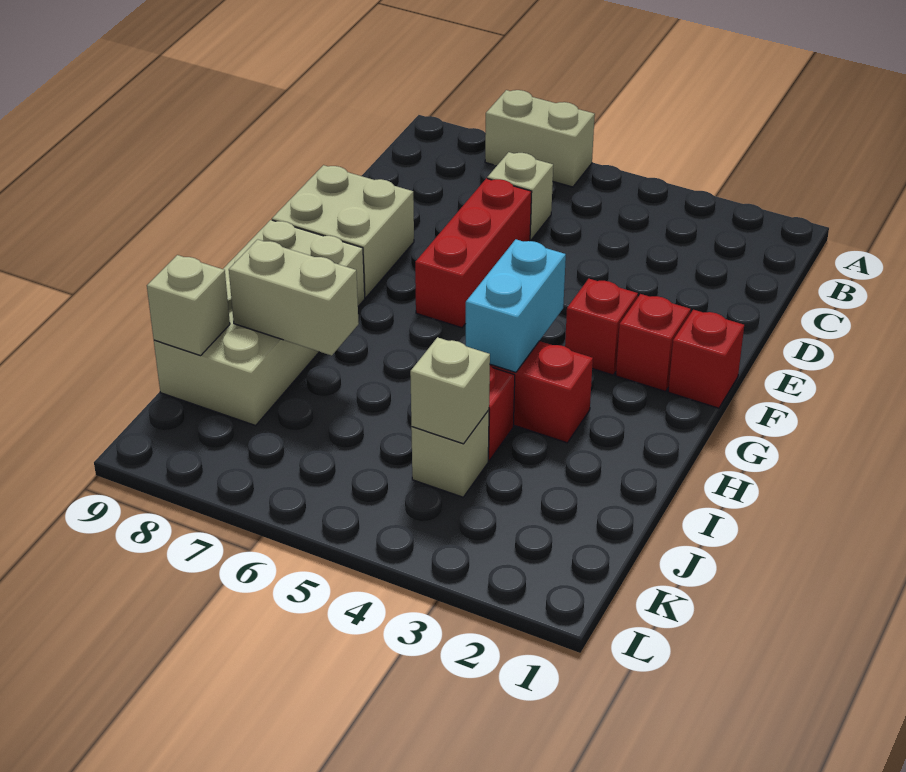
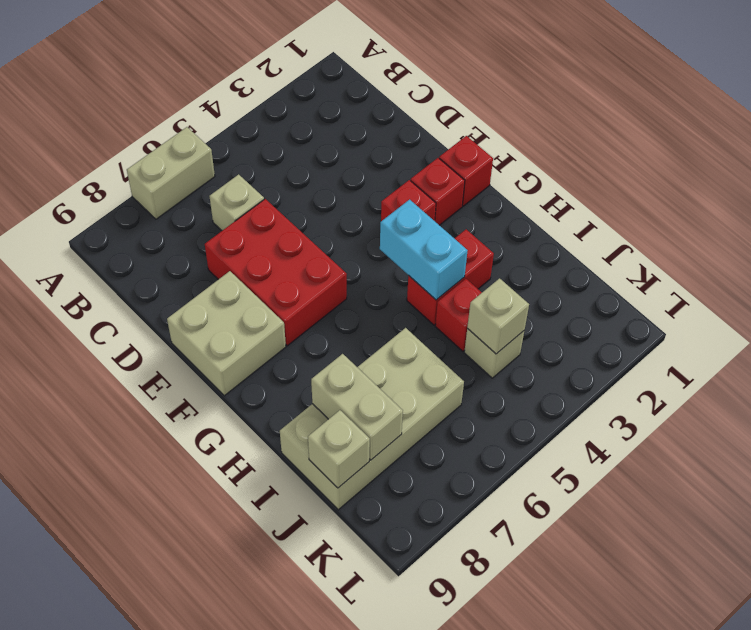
red brick D6:F6 level 1 -> red brick D6:F7 level 1
tan brick G8:J9 level 1 -> tan brick I6:J9 level 1
tan brick I7:I8 level 2 -> tan brick I8:J8 level 2

